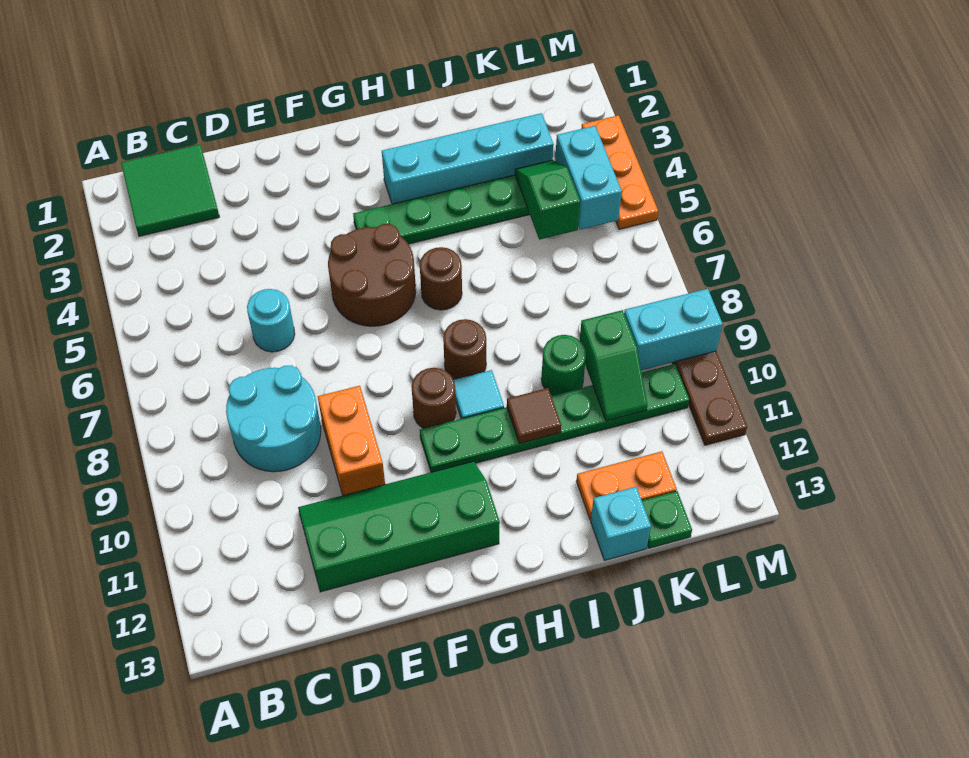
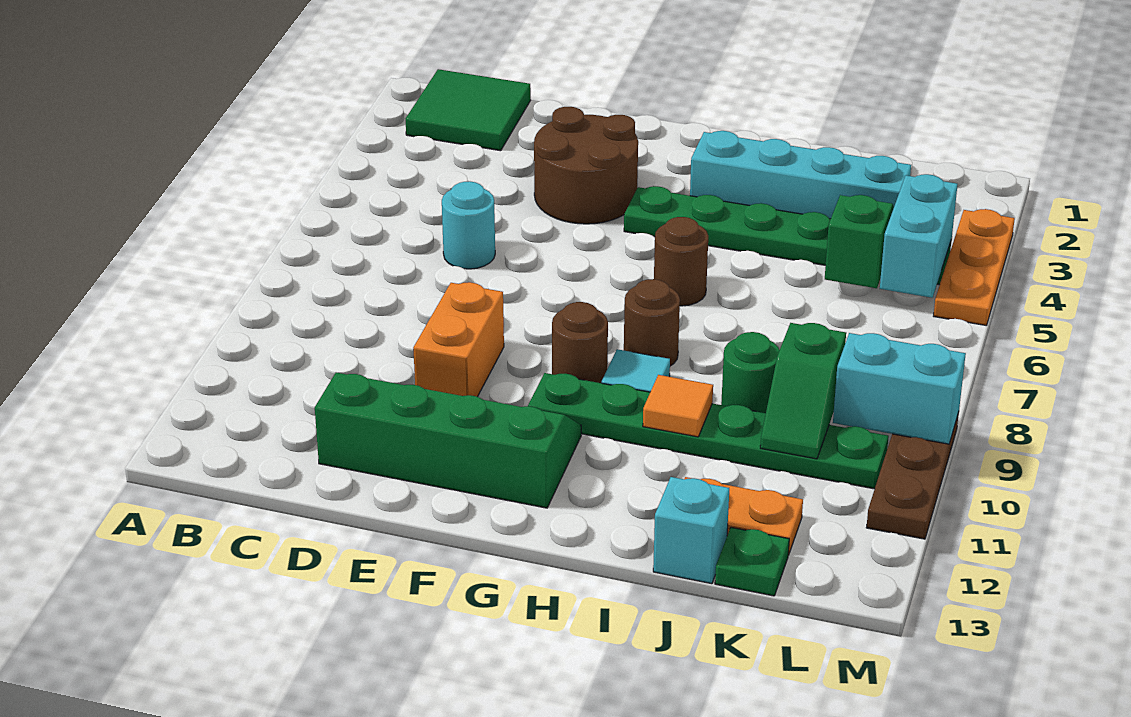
cyan round brick C8:D9 level 1 -> none
brown round brick F5:G6 level 1 -> brown round brick E3:F4 level 1
brown tile I10 level 2 -> orange tile I10 level 2

